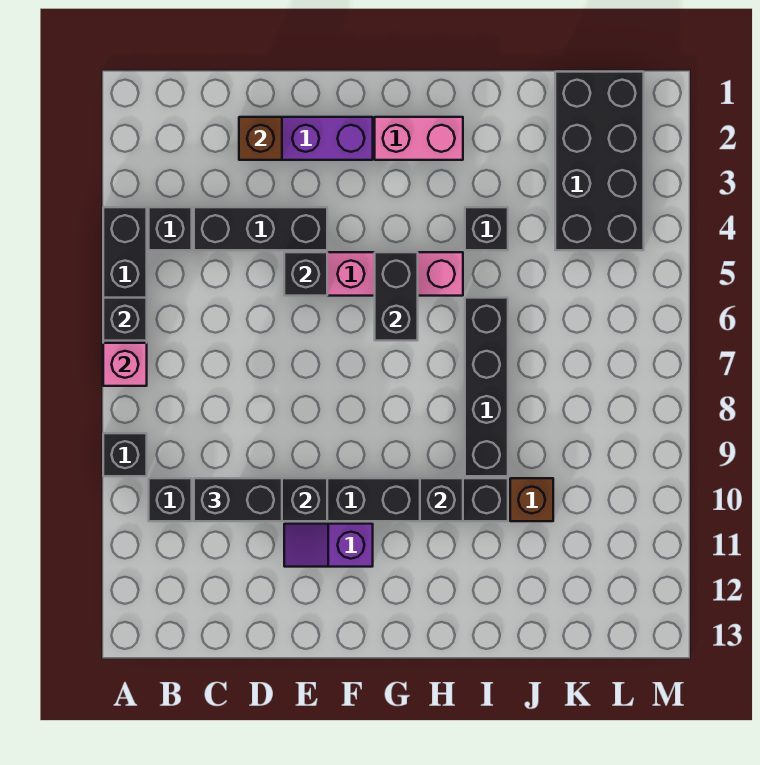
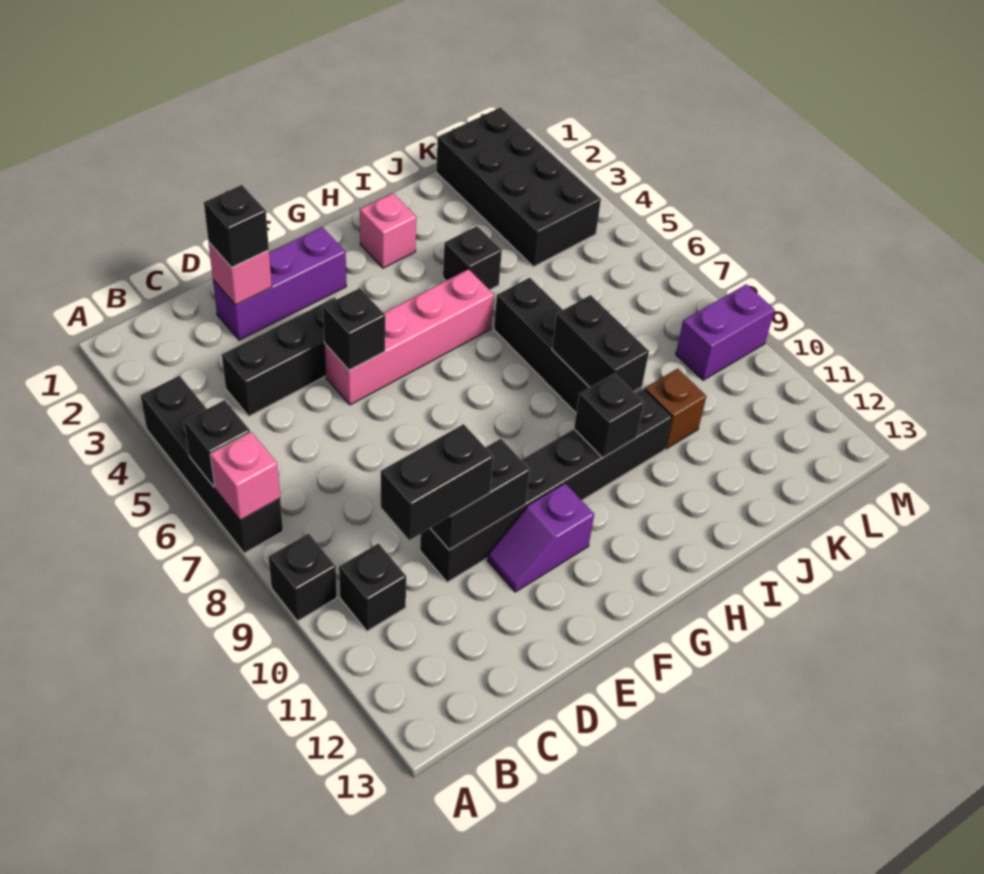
black brick B4 level 1 -> black brick D2 level 3
brown brick D2 level 2 -> pink brick D2 level 2
pink brick G2:H2 level 1 -> pink brick H2 level 1
black brick G5:G6 level 2 -> black brick I8:I9 level 2
none -> purple brick L9:M9 level 1

